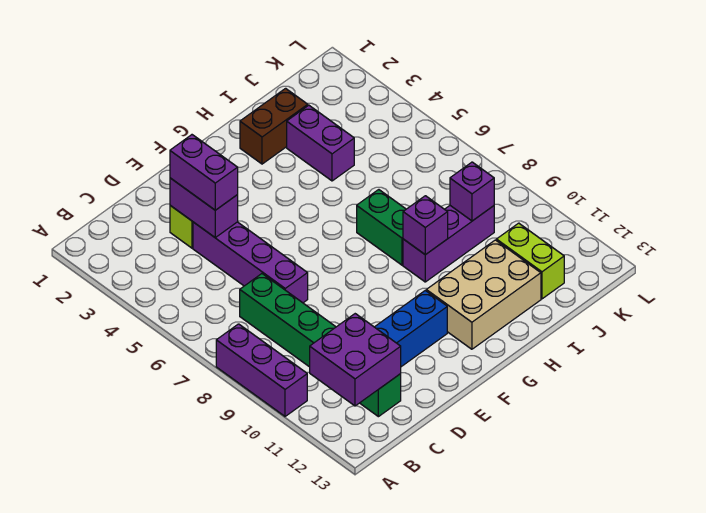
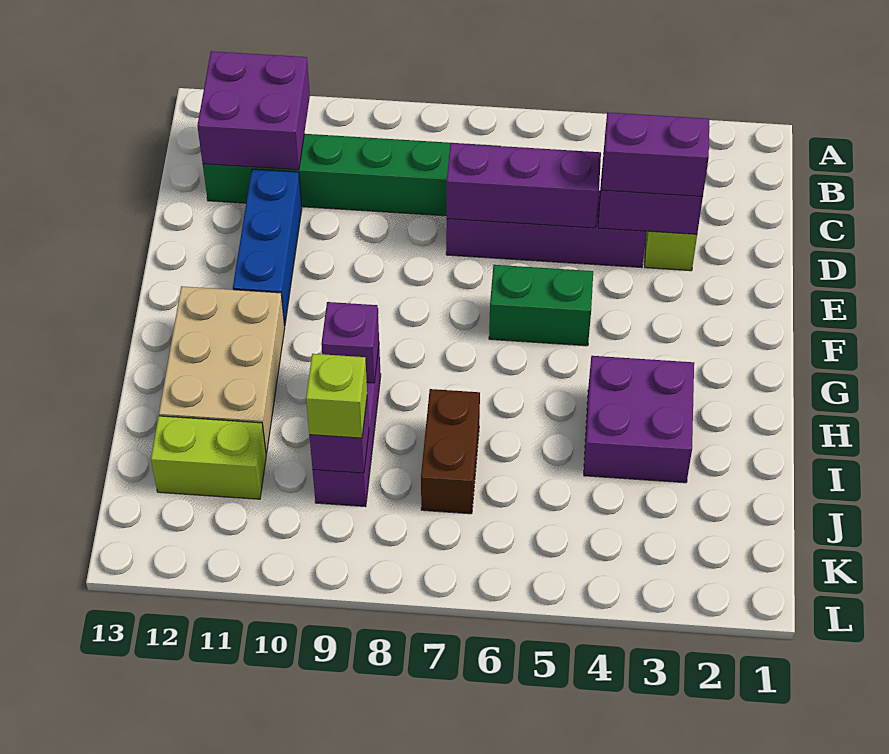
purple brick A8:A10 level 1 -> purple brick D5:D7 level 2
brown brick H2:I2 level 1 -> brown brick I7:J7 level 1
green brick H7:H8 level 1 -> green brick F5:F6 level 1
purple brick I3:I4 level 1 -> purple brick H3:I4 level 1
none -> lime brick J9 level 3

